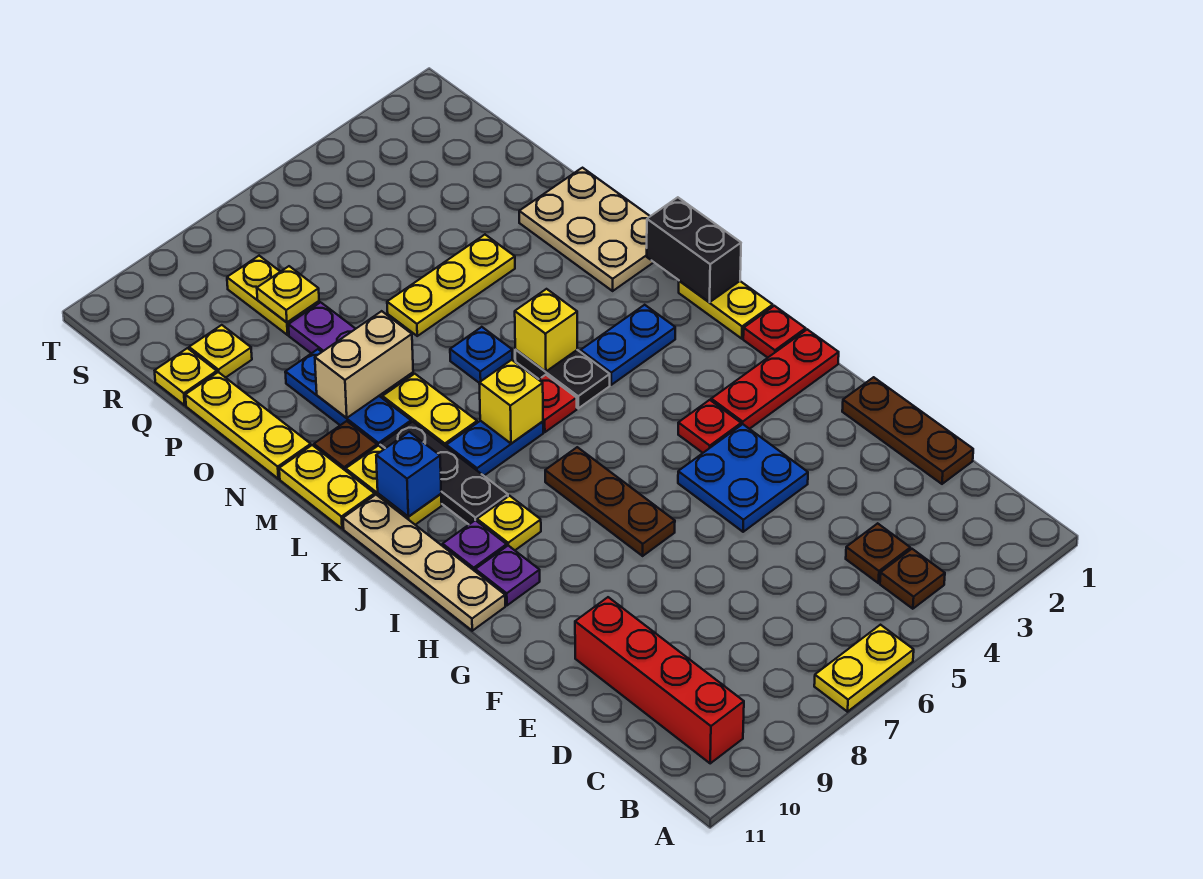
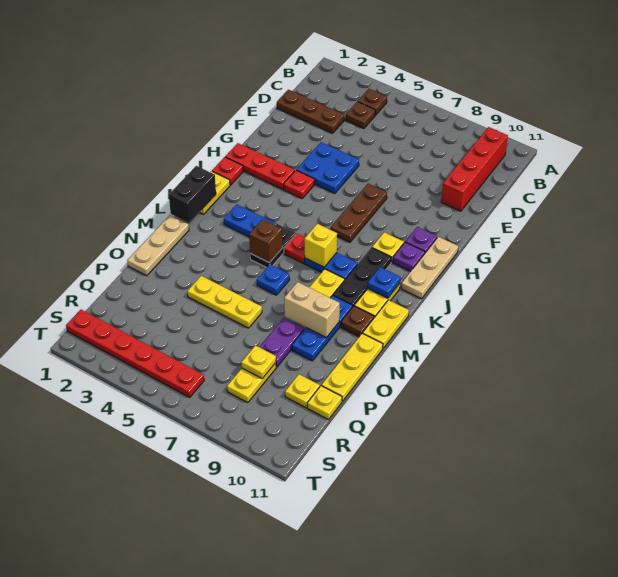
yellow plate A6:A7 level 1 -> none
brown plate D1:F1 level 1 -> brown plate D1:D3 level 1
tan plate H11:K11 level 1 -> tan plate H11:J11 level 1
blue brick K10 level 2 -> blue plate K10 level 2
yellow brick L5 level 2 -> brown brick L5 level 2
tan plate M1:O2 level 1 -> tan plate M1:O1 level 1
none -> red plate S1:S6 level 1

